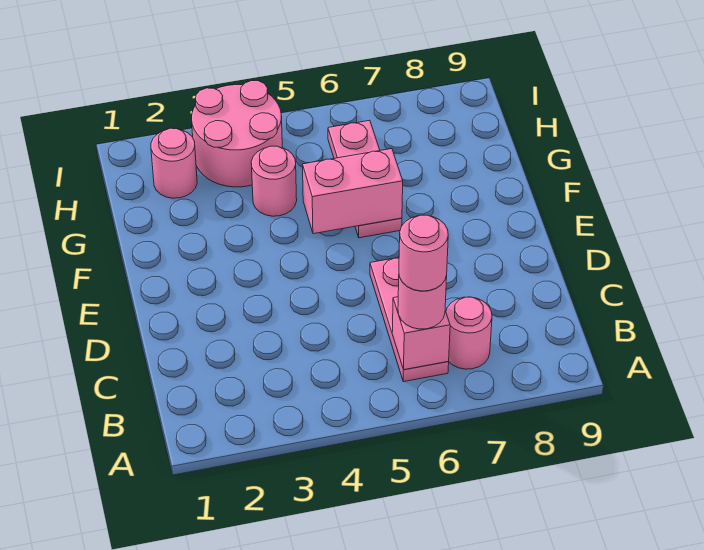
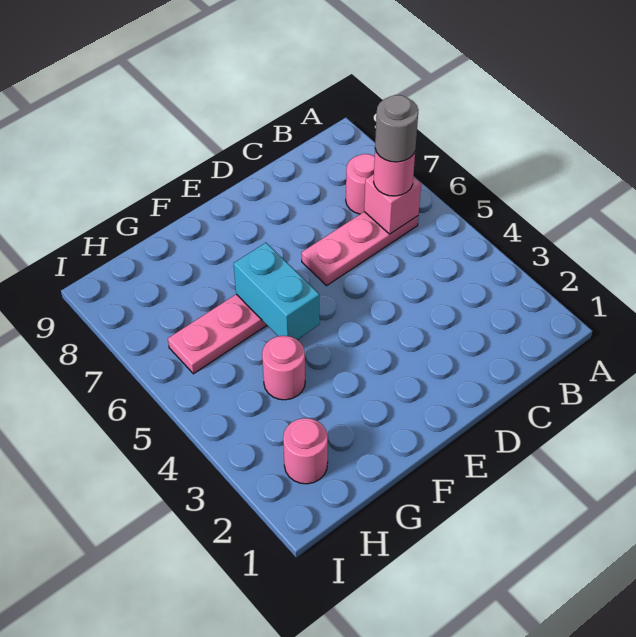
pink round brick B6 level 4 -> grey round brick B6 level 4
pink brick F5:F6 level 2 -> cyan brick F5:F6 level 2
pink round brick H3:I4 level 1 -> none

